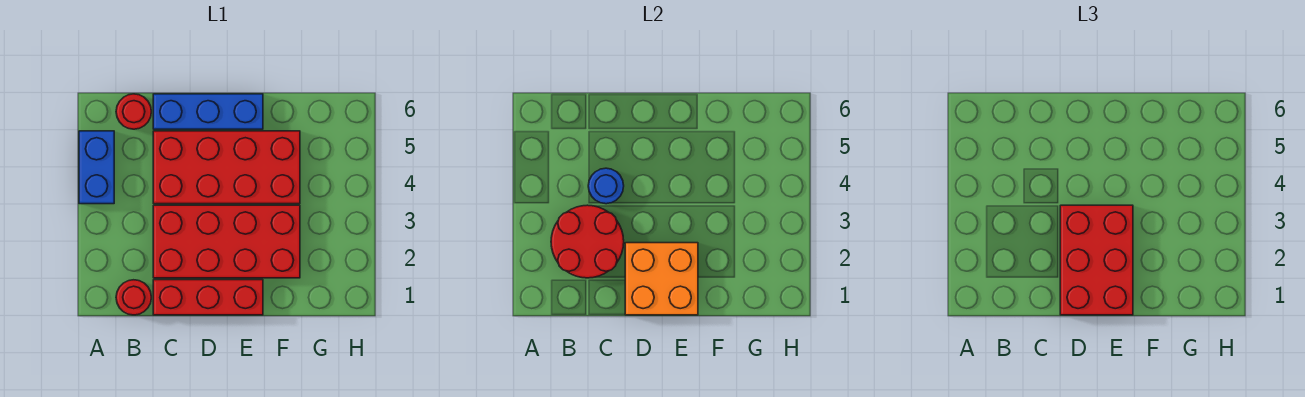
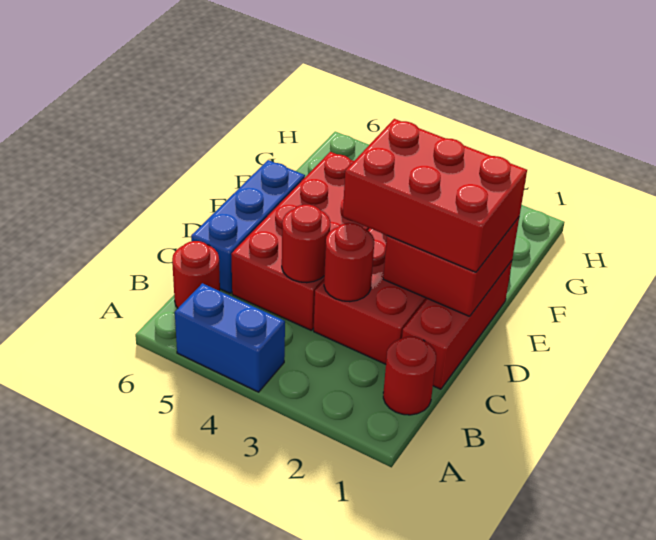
red round brick B2:C3 level 2 -> red round brick C3 level 2
blue round brick C4 level 2 -> red round brick C4 level 2
orange brick D1:E2 level 2 -> red brick D1:E2 level 2

